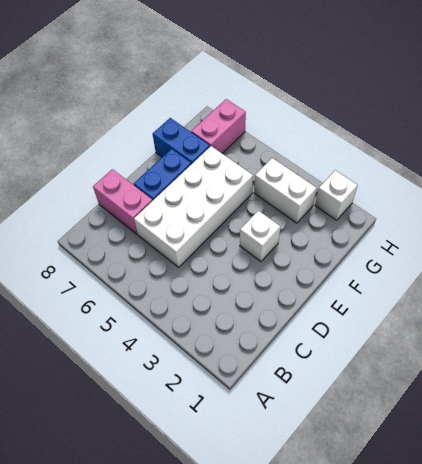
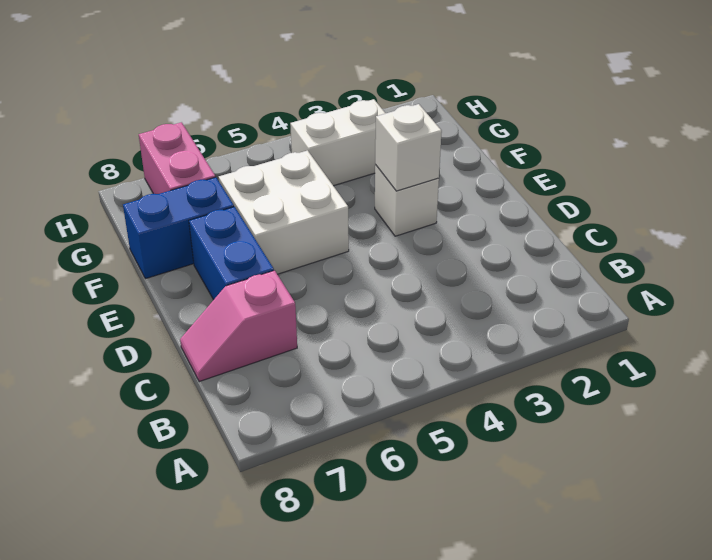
white brick C5:F6 level 1 -> white brick E5:F6 level 1
pink brick C7:C8 level 1 -> pink slope C7:C8 level 1 top 7
white brick H2 level 1 -> white brick E3 level 2

